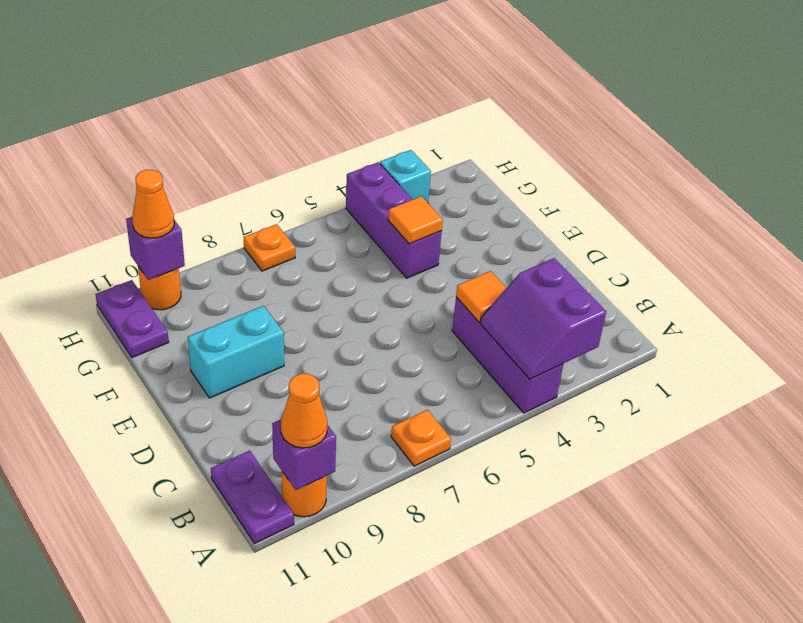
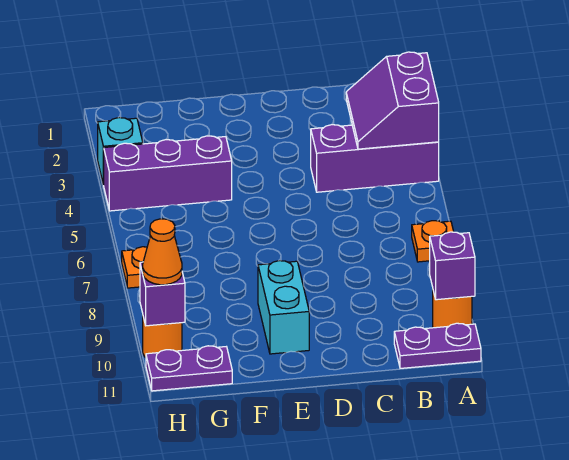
purple slope A3:B4 level 2 top 3 -> purple slope A3:B4 level 2 top A
orange cone A10 level 3 -> none
orange tile C4 level 2 -> none
orange tile F4 level 2 -> none

